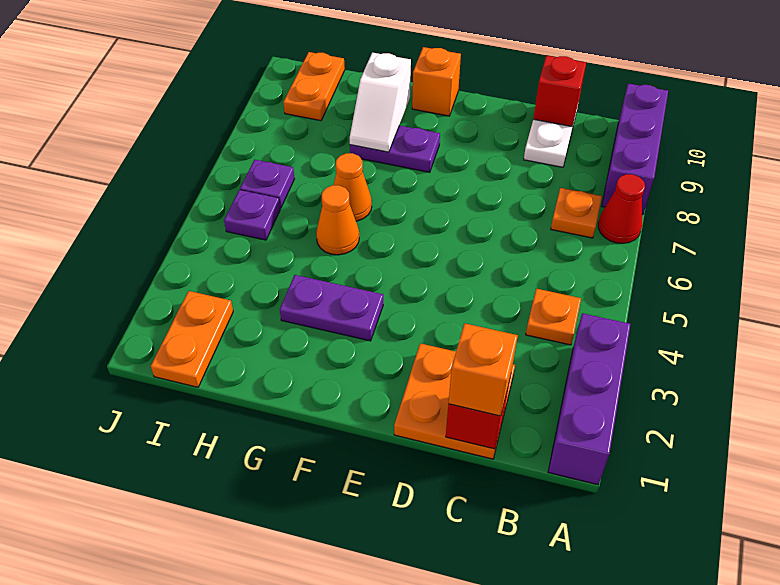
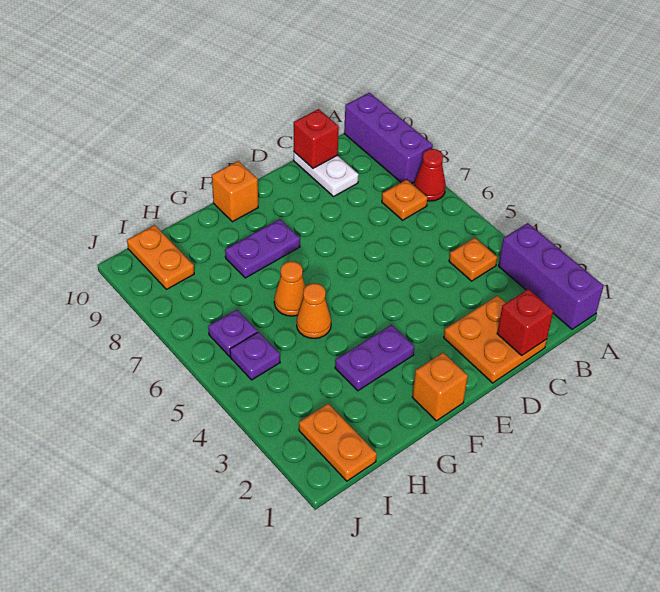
orange brick C1 level 3 -> orange brick F1 level 1
white slope G8:G9 level 2 top 9 -> none

